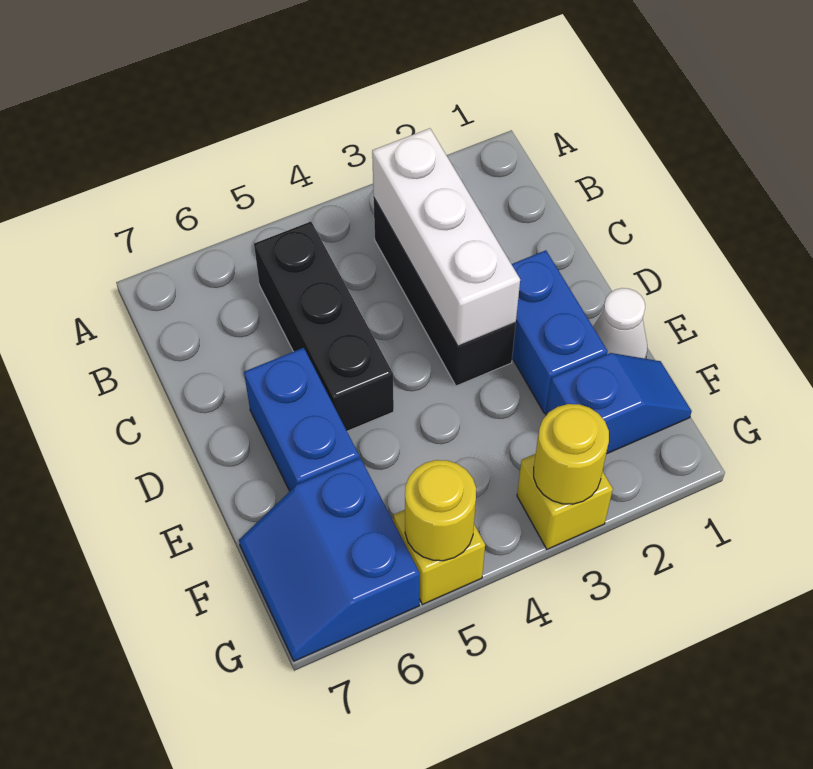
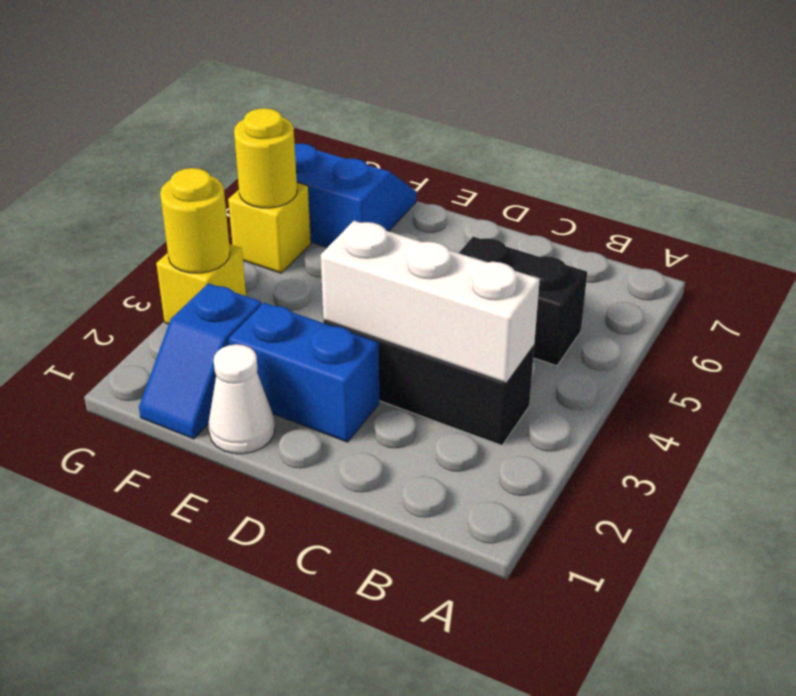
black brick B5:D5 level 1 -> black brick B5:C5 level 1
blue brick D6:E6 level 1 -> none

